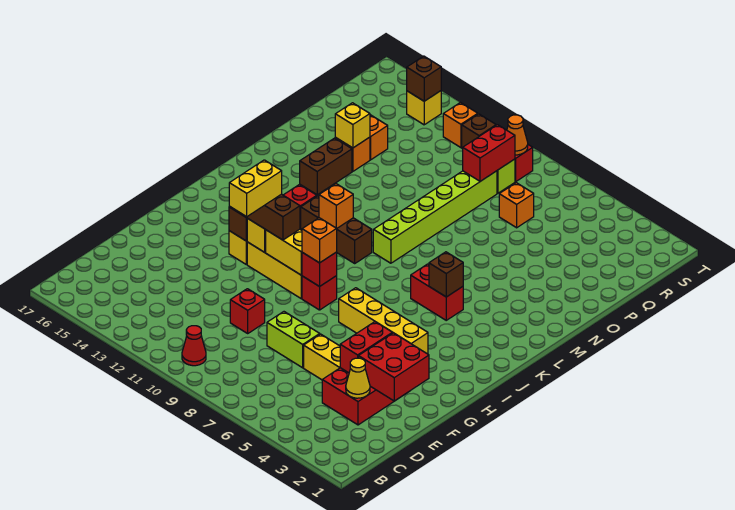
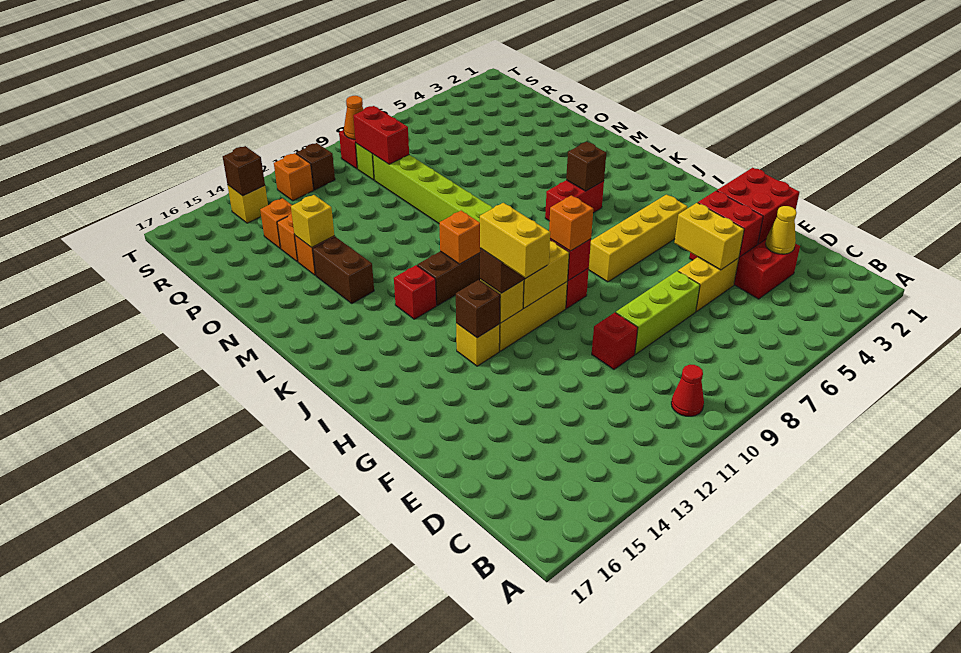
none -> yellow brick E5:F5 level 2
lime brick E7:E8 level 1 -> lime brick E7:E9 level 1
orange brick Q7 level 1 -> orange brick Q14 level 1

